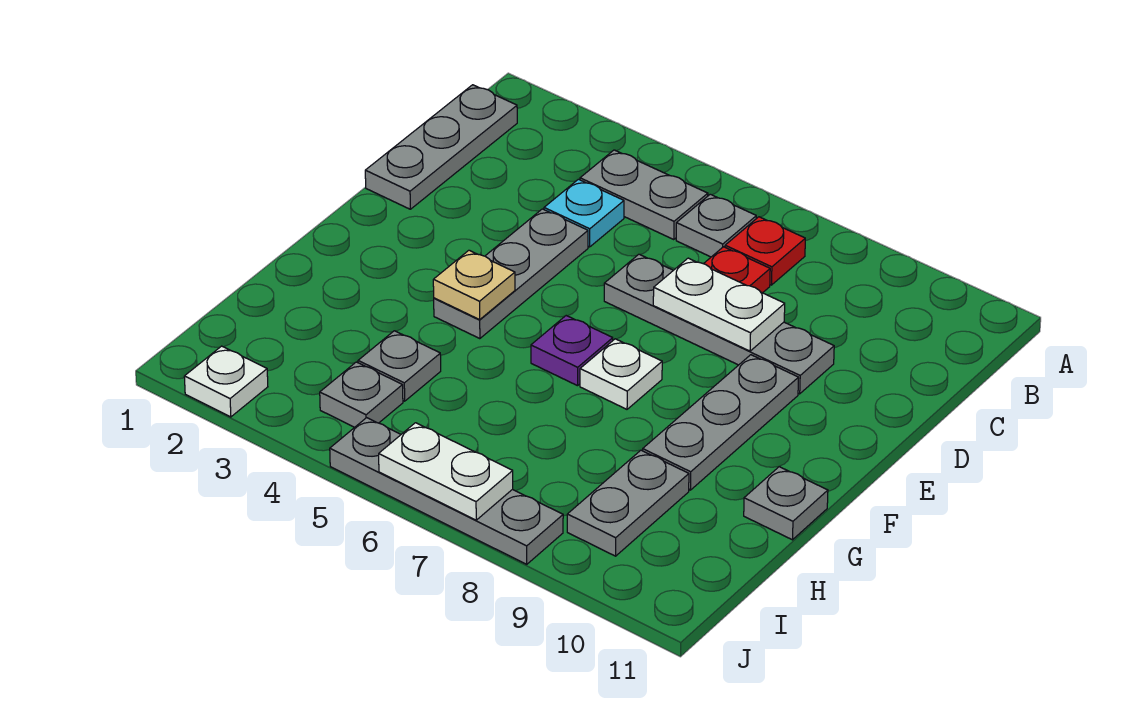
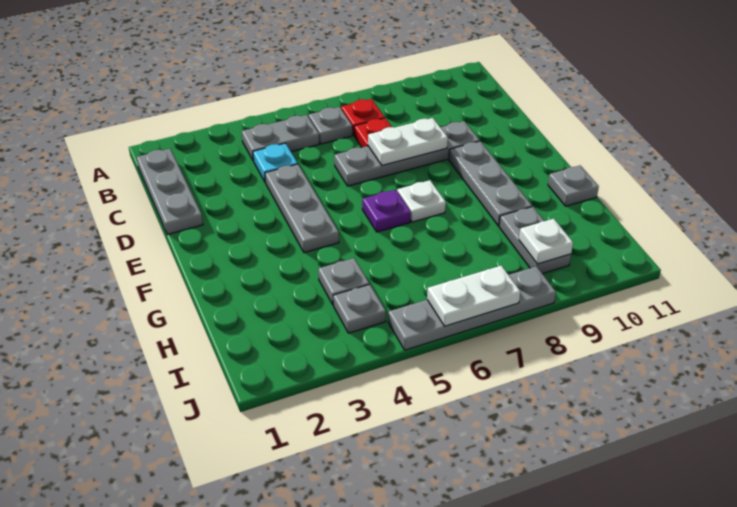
tan plate F4 level 2 -> none
white plate J2 level 1 -> white plate I9 level 2

